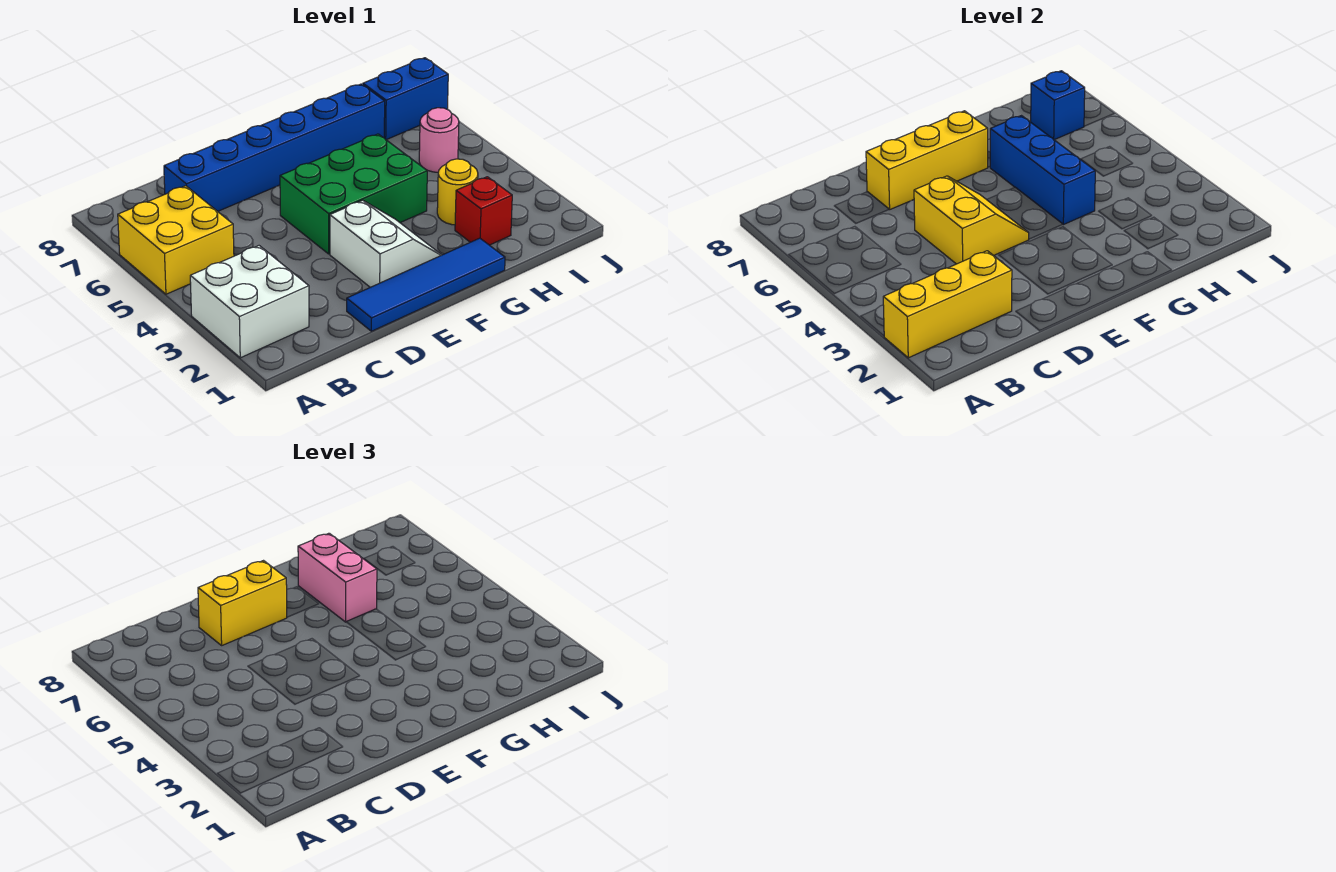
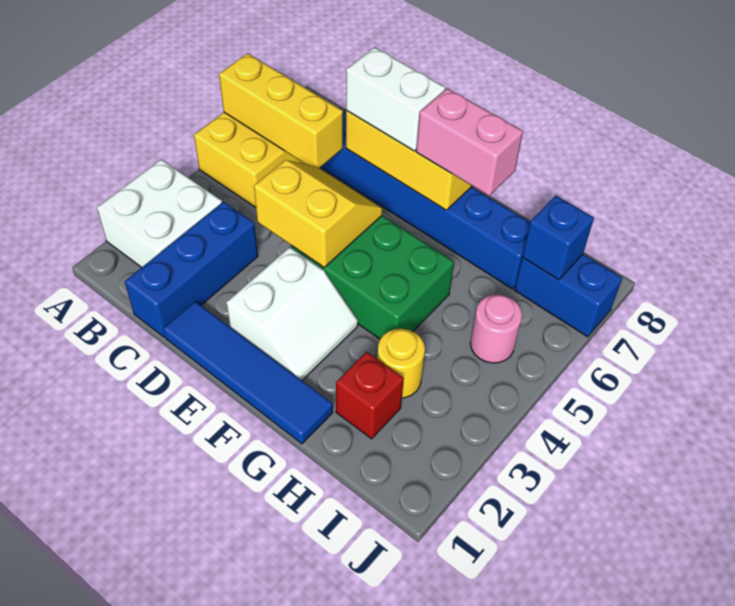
yellow brick A2:C2 level 2 -> yellow brick A6:C6 level 2
yellow slope D4:E5 level 2 top D -> yellow slope D4:E5 level 2 top 4
yellow brick D7:E7 level 3 -> white brick D7:E7 level 3
blue brick G4:G6 level 2 -> blue brick C1:C3 level 1
pink brick G6:G7 level 3 -> pink brick F7:G7 level 3

